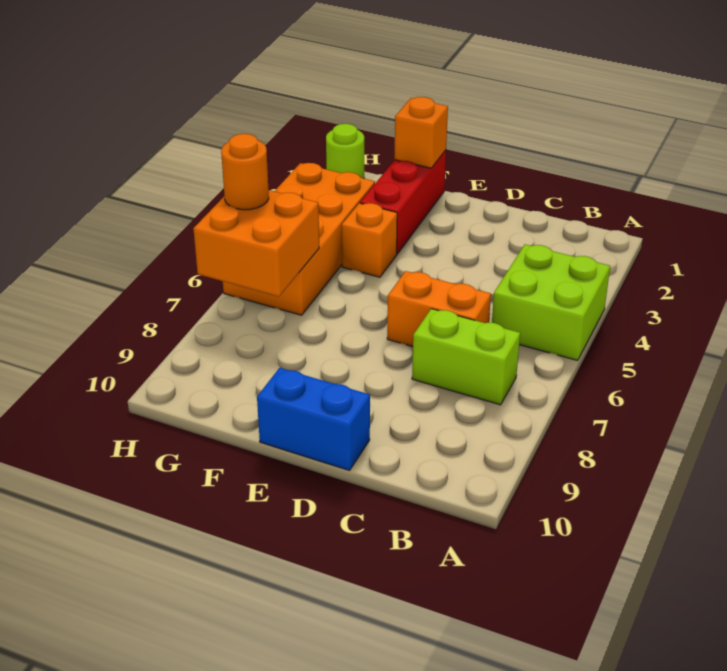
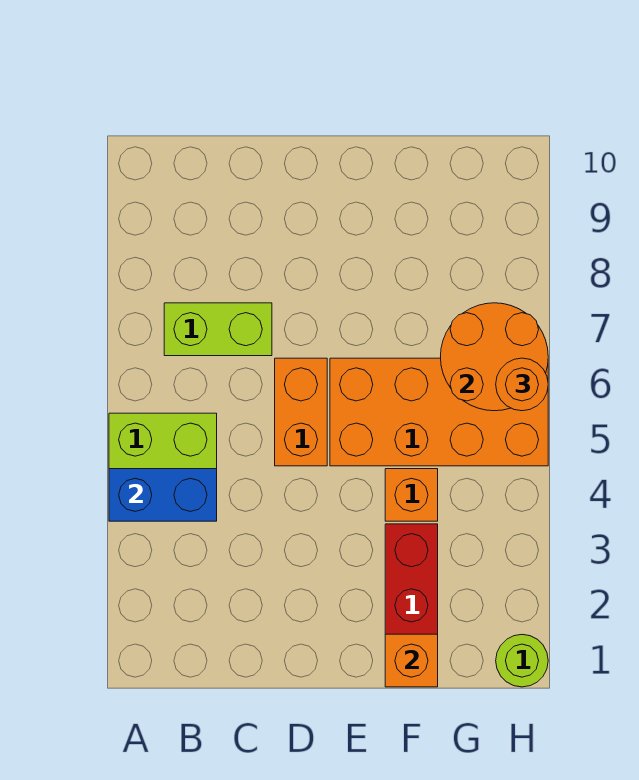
orange brick C6:D6 level 1 -> orange brick D5:D6 level 1
blue brick D10:E10 level 1 -> blue brick A4:B4 level 2
orange brick G3:H6 level 1 -> orange brick E5:H6 level 1
orange brick G6:H7 level 2 -> orange round brick G6:H7 level 2

